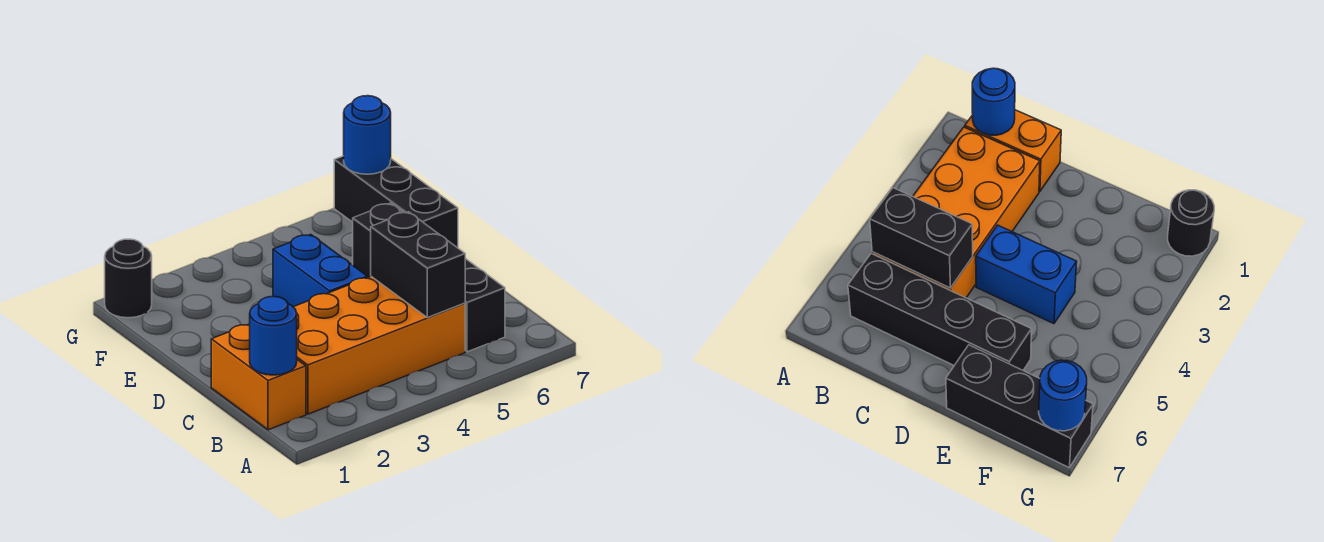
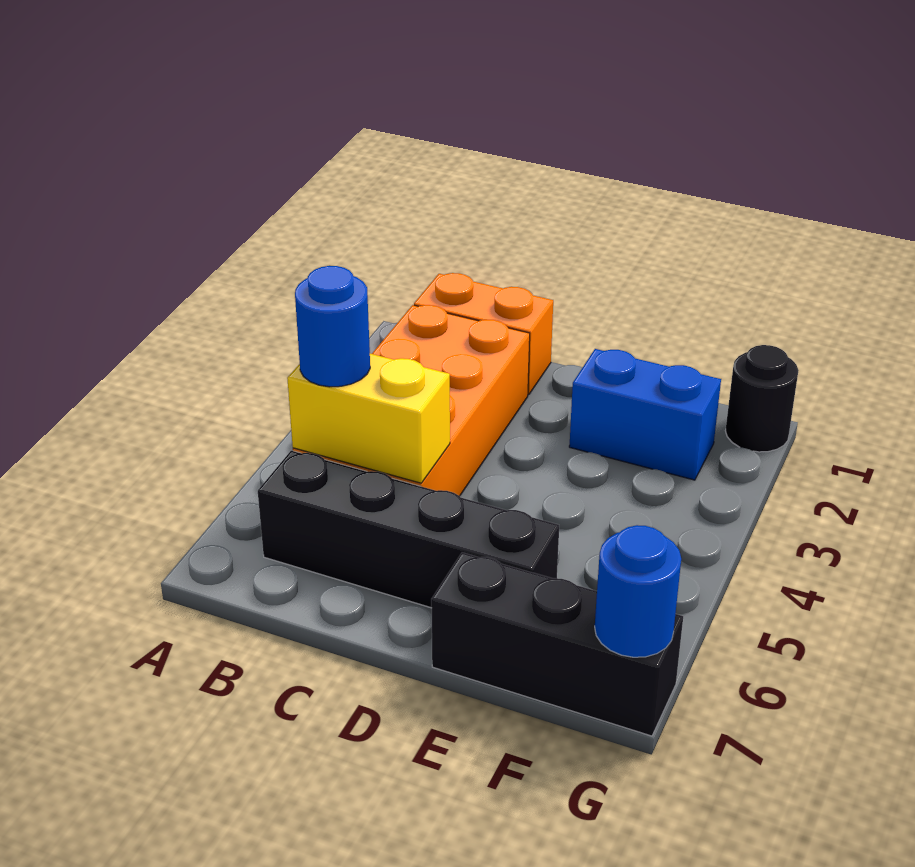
blue round brick B1 level 2 -> blue round brick B5 level 3
black brick B5:C5 level 2 -> yellow brick B5:C5 level 2
blue brick D4:E4 level 1 -> blue brick E2:F2 level 1

